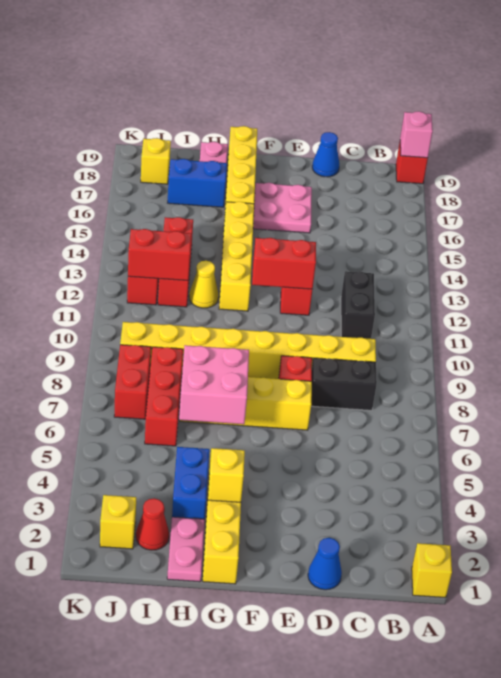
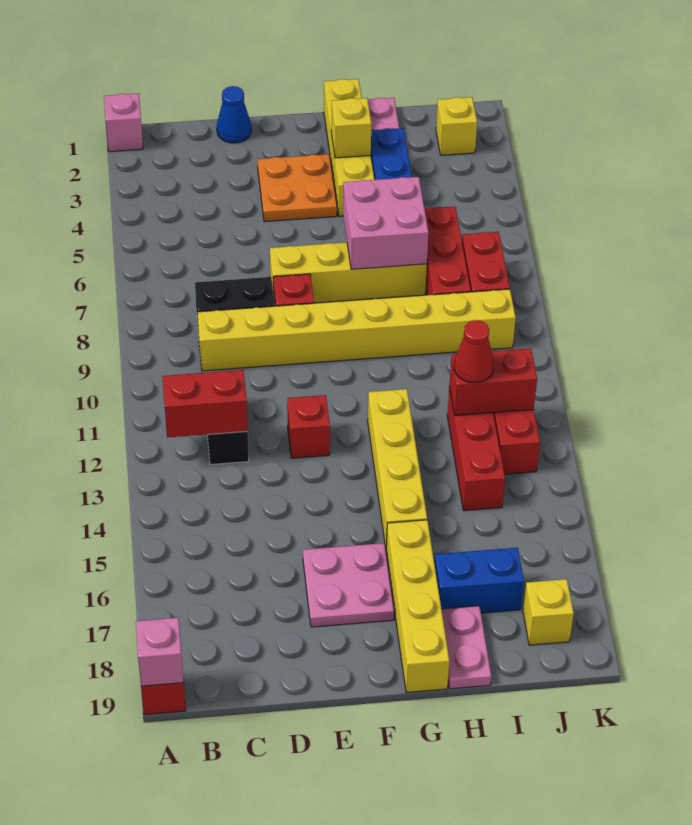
yellow brick A1 level 1 -> pink brick A1 level 1
blue cone D19 level 1 -> none
none -> orange plate E3:F4 level 1
red brick E12:F12 level 2 -> red brick B12:C12 level 2
yellow cone H12 level 1 -> none
red cone I2 level 1 -> red cone I12 level 3

